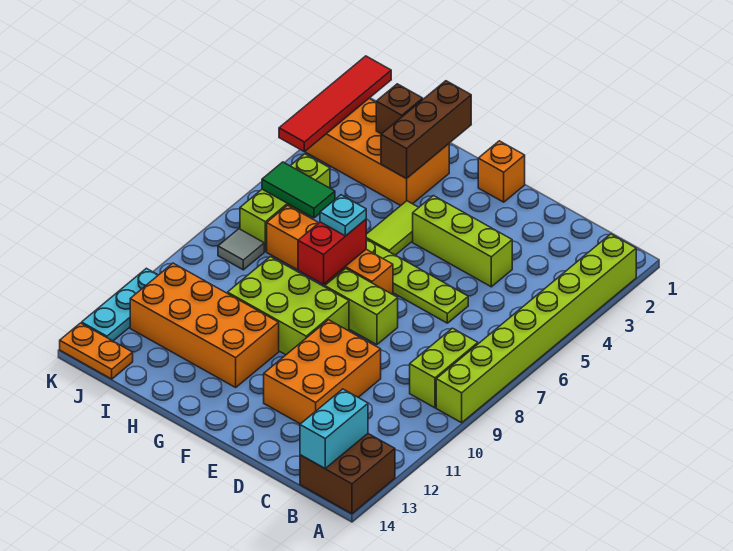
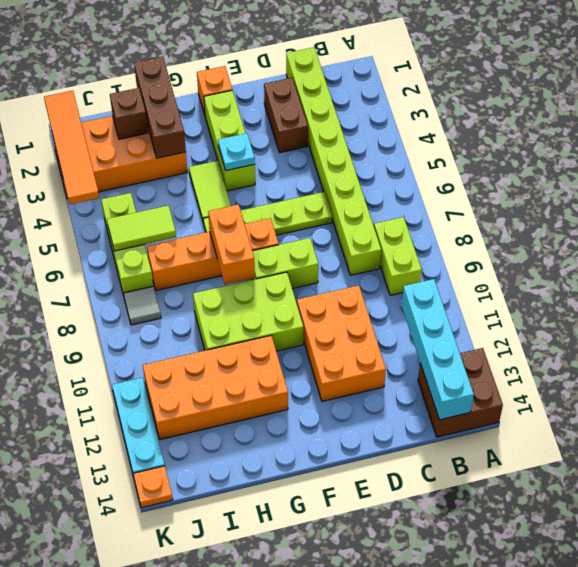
lime brick A2:A9 level 1 -> lime brick C1:C8 level 1
cyan brick B13:B14 level 2 -> cyan brick B11:B14 level 2
none -> brown brick D2:D3 level 1
lime brick D4:F4 level 1 -> lime brick F2:F4 level 1
red brick G7:G8 level 2 -> orange brick G7:G8 level 2
cyan plate G7 level 3 -> cyan plate F4 level 2
green tile I6:J6 level 2 -> lime tile I6:J6 level 2
orange plate J14:K14 level 1 -> orange plate K14 level 1
red tile K1:K4 level 2 -> orange tile K1:K4 level 2

